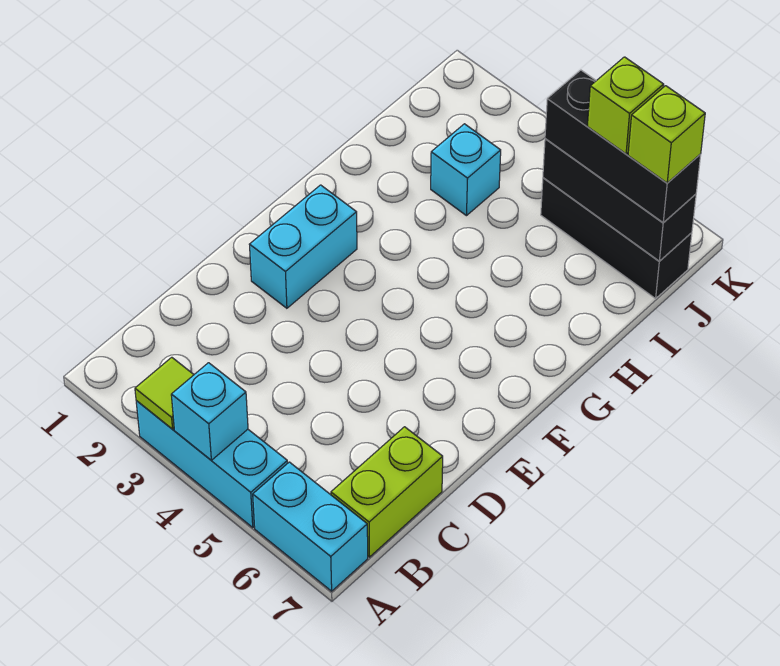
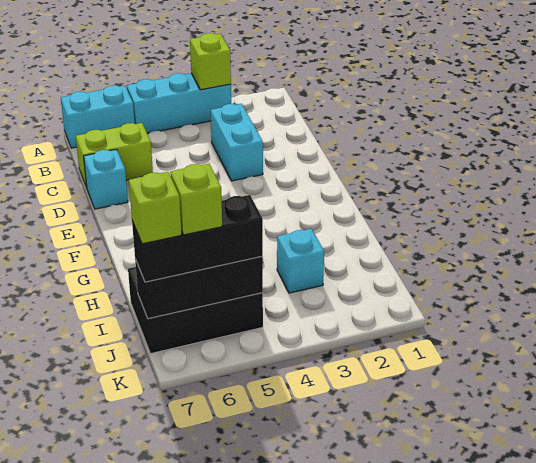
lime tile A3 level 2 -> lime brick A3 level 2
cyan brick A4 level 2 -> cyan brick D7 level 1
lime brick B7:C7 level 1 -> lime brick C6:C7 level 1
cyan brick E2:F2 level 1 -> cyan brick C3:D3 level 1
black brick J5:J7 level 1 -> black brick I5:J7 level 1

